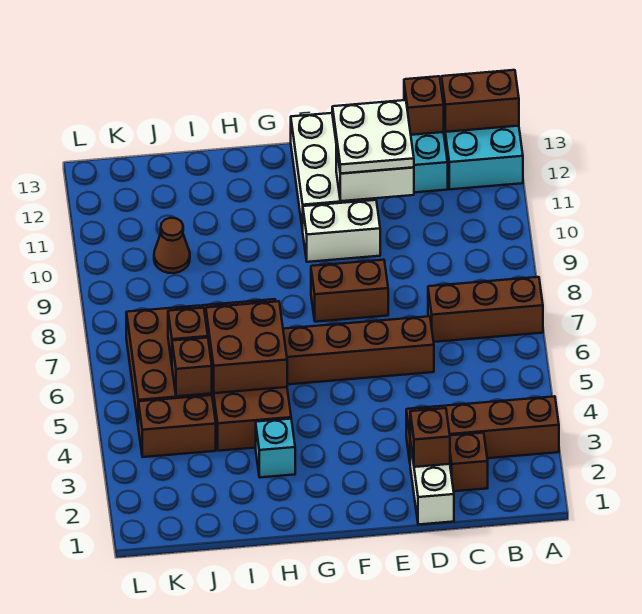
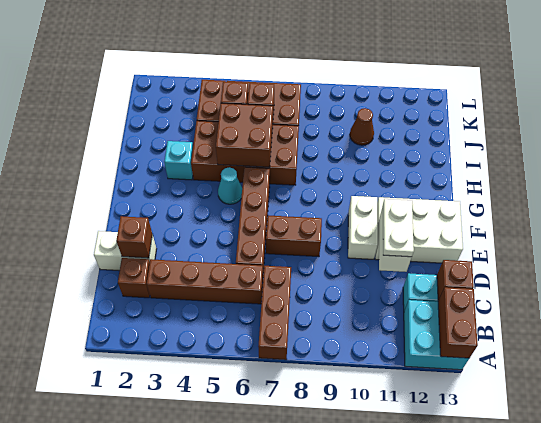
brown brick A3:D3 level 1 -> brown brick C3:C6 level 1
white plate D11:E12 level 3 -> white plate D11:E11 level 3
brown brick E8:F8 level 1 -> brown brick E7:E8 level 1
none -> cyan cone G5 level 1

